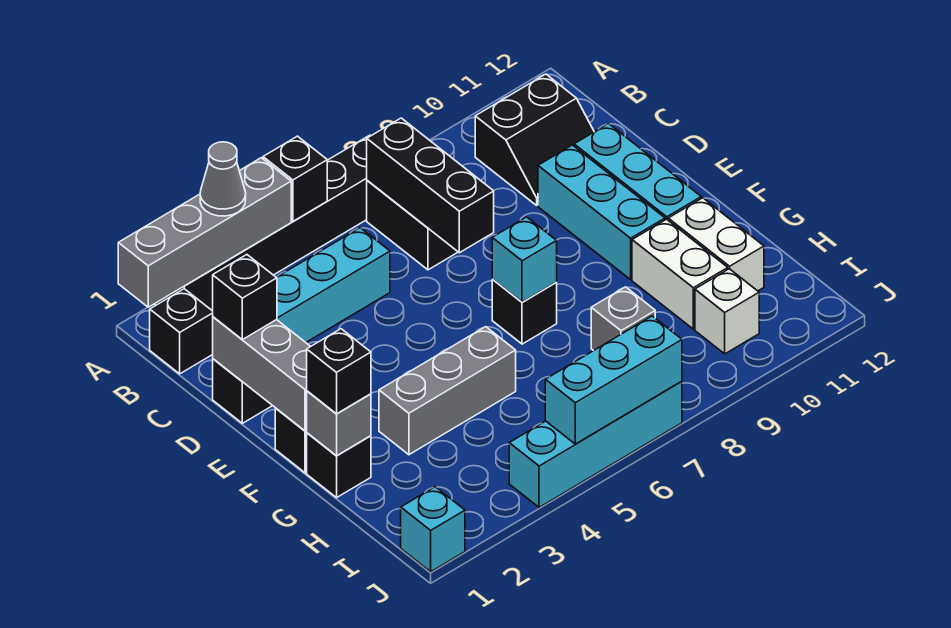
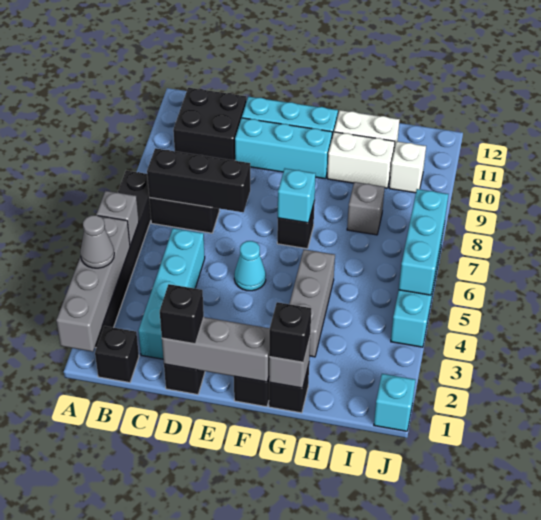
black brick A5 level 2 -> grey brick A5 level 2
black slope B10:C11 level 1 top B -> black brick B10:C11 level 1
none -> cyan cone E5 level 1

